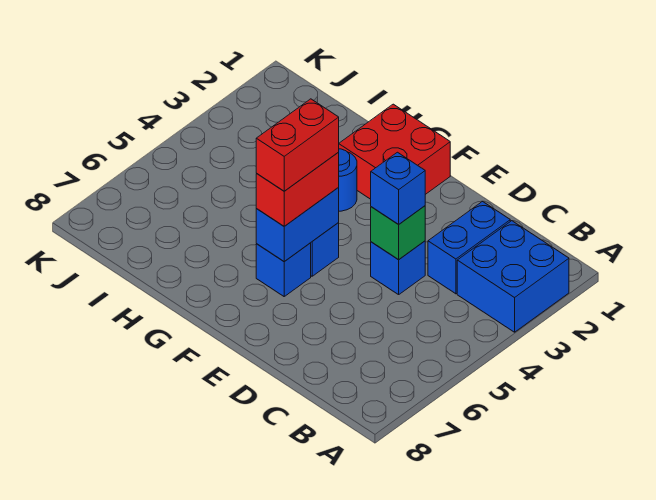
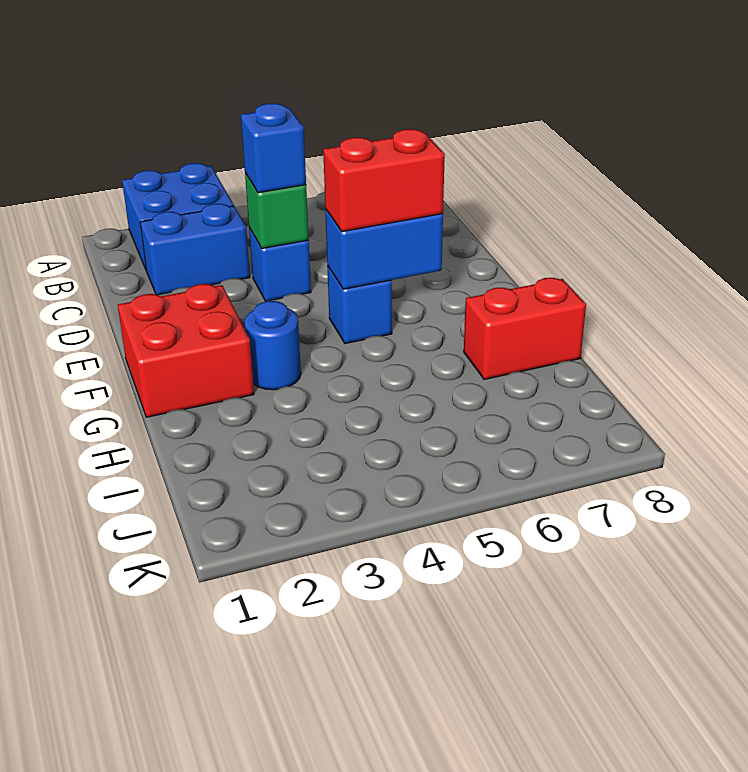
red brick F5:F6 level 4 -> red brick H7:H8 level 1
blue brick F6 level 1 -> none

